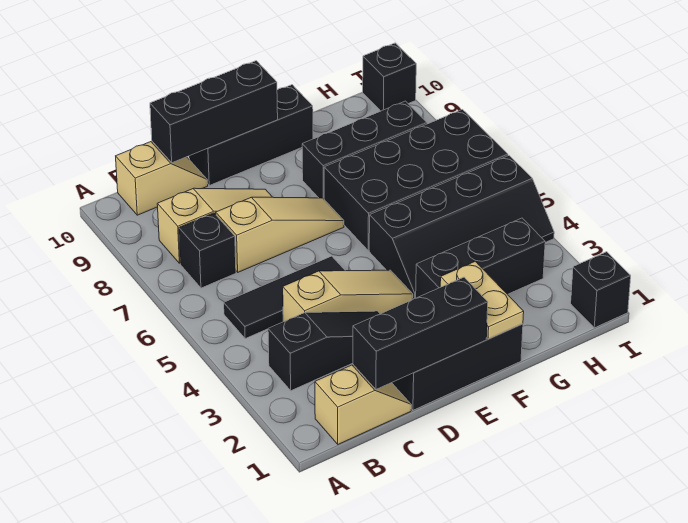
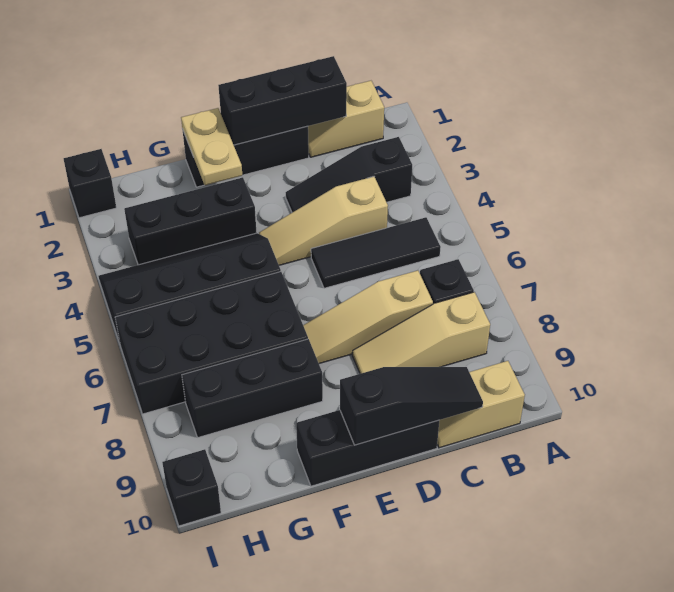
black brick C10:E10 level 2 -> black slope C10:E10 level 2 top E

